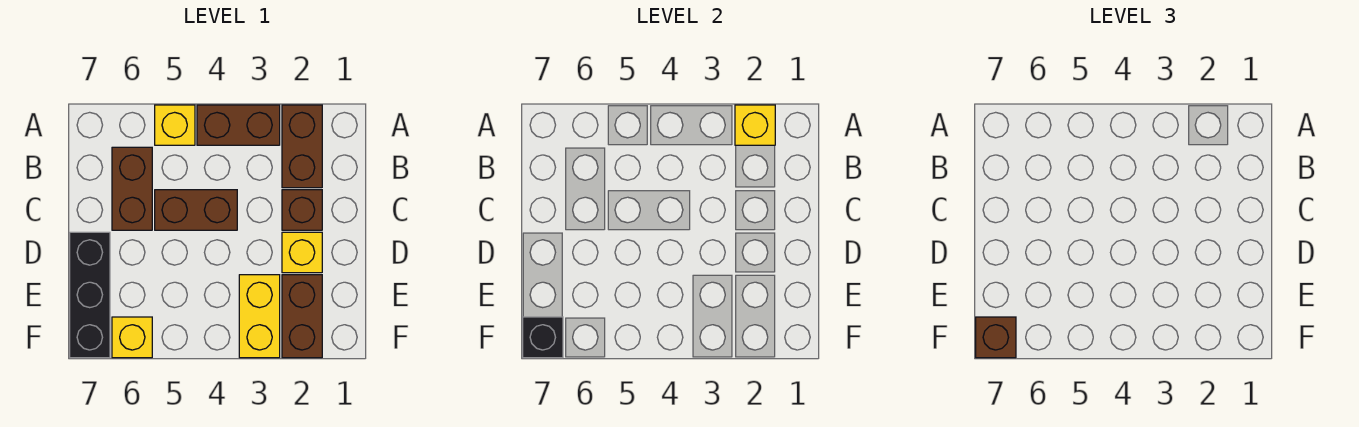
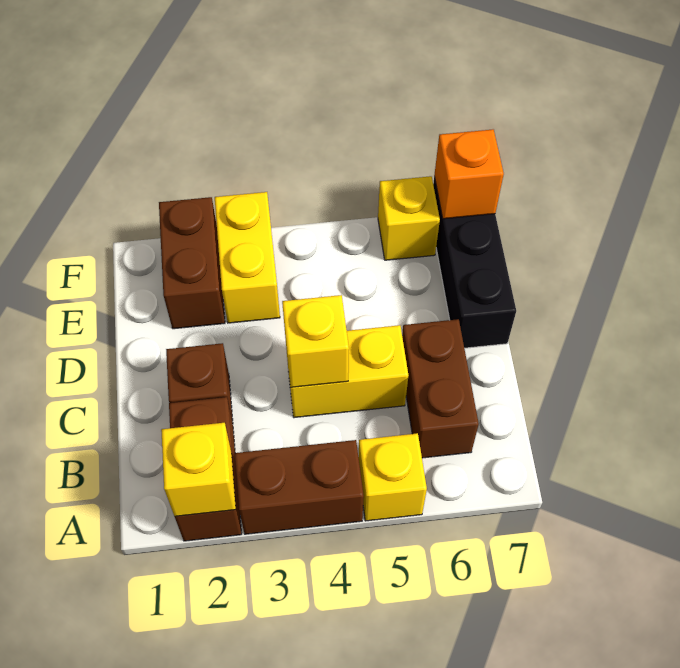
brown brick C4:C5 level 1 -> yellow brick C4:C5 level 1
yellow brick D2 level 1 -> yellow brick C4 level 2
black brick F7 level 2 -> orange brick F7 level 2
brown brick F7 level 3 -> none

